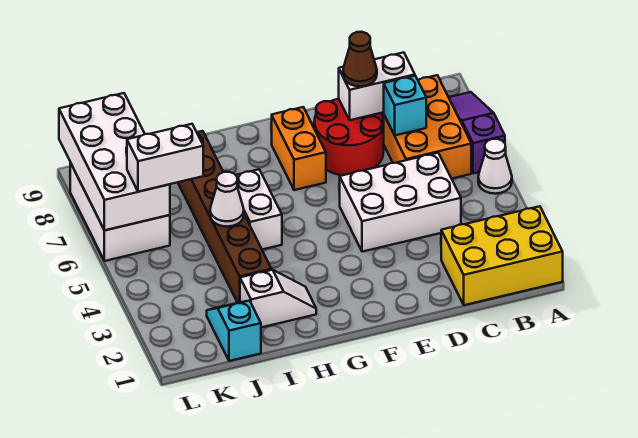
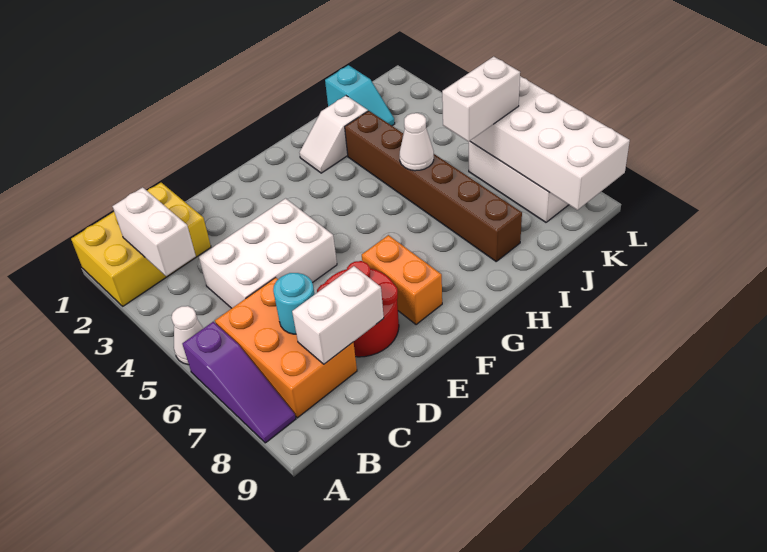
cyan brick C7 level 2 -> cyan round brick C7 level 2
brown cone D8 level 3 -> none
white brick H5:H6 level 1 -> white brick B2:B3 level 2

